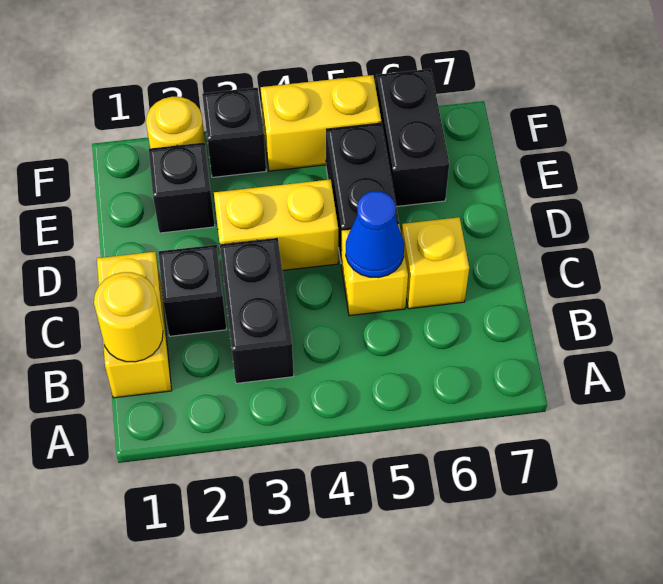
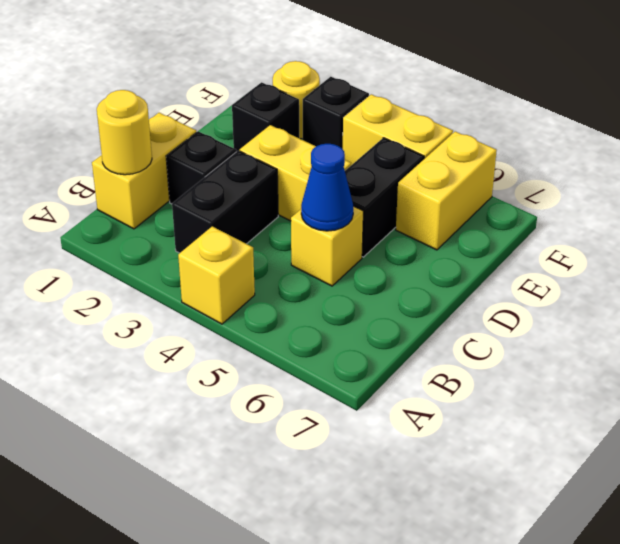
yellow brick C6 level 1 -> yellow brick A4 level 1
black brick E6:F6 level 1 -> yellow brick E6:F6 level 1

